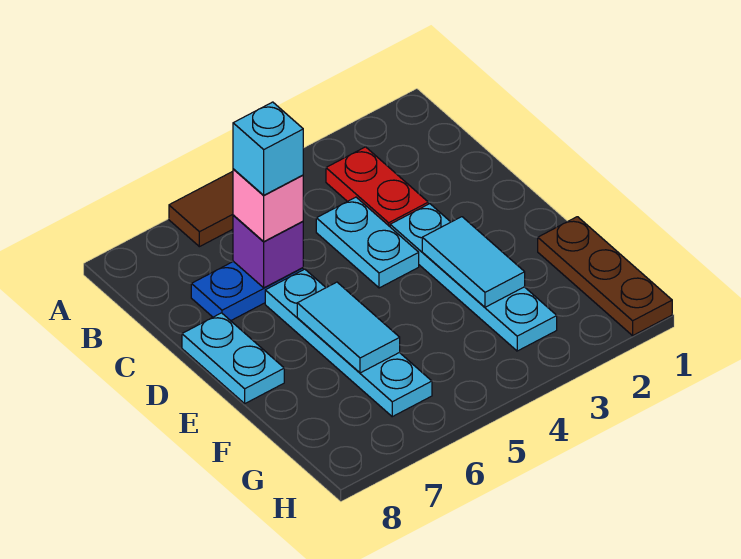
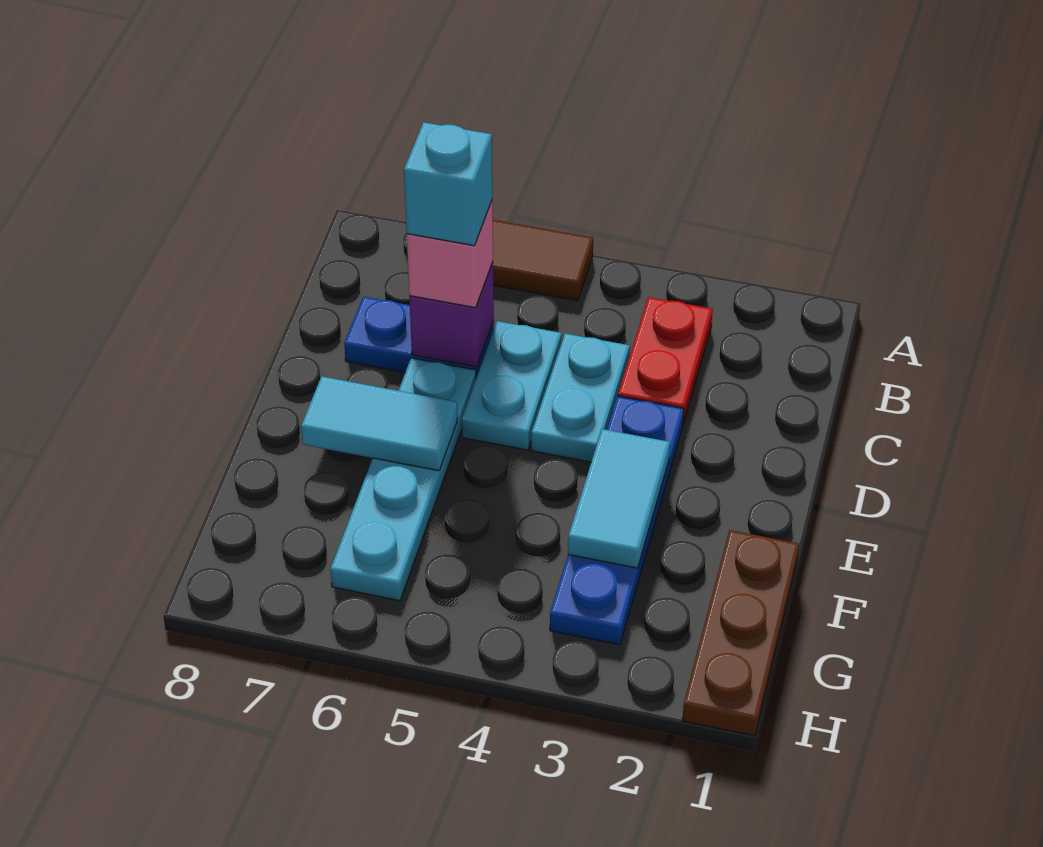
cyan plate D3:G3 level 1 -> blue plate D3:G3 level 1
cyan plate D8:E8 level 1 -> cyan plate C5:D5 level 1
cyan tile E6:F6 level 2 -> cyan tile E6:E7 level 2

